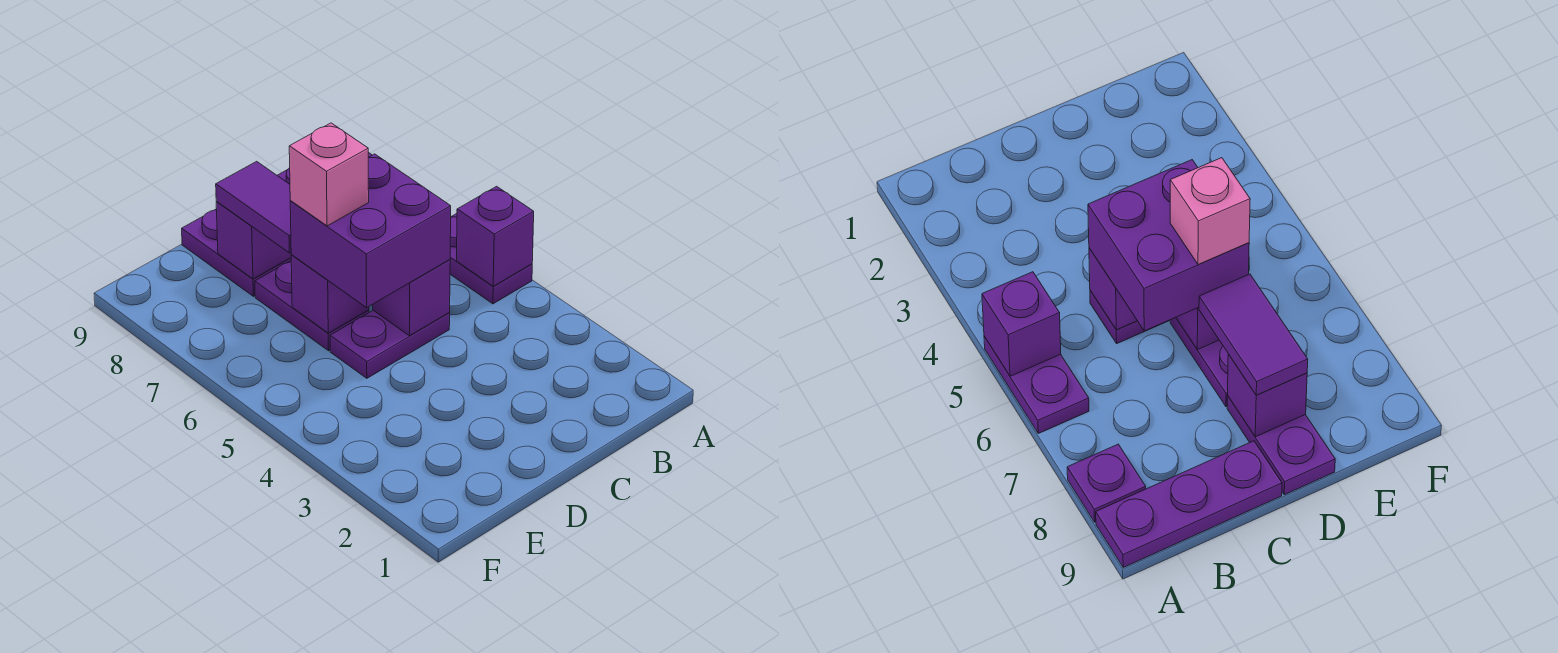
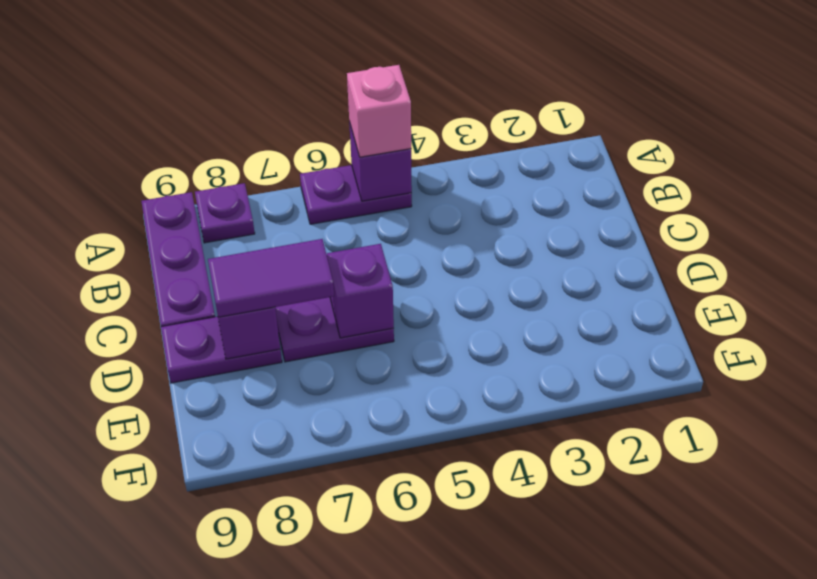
purple plate C5:D5 level 1 -> none
purple brick C5 level 2 -> none
purple brick C5:D6 level 3 -> none
pink brick D6 level 4 -> pink brick A5 level 3

